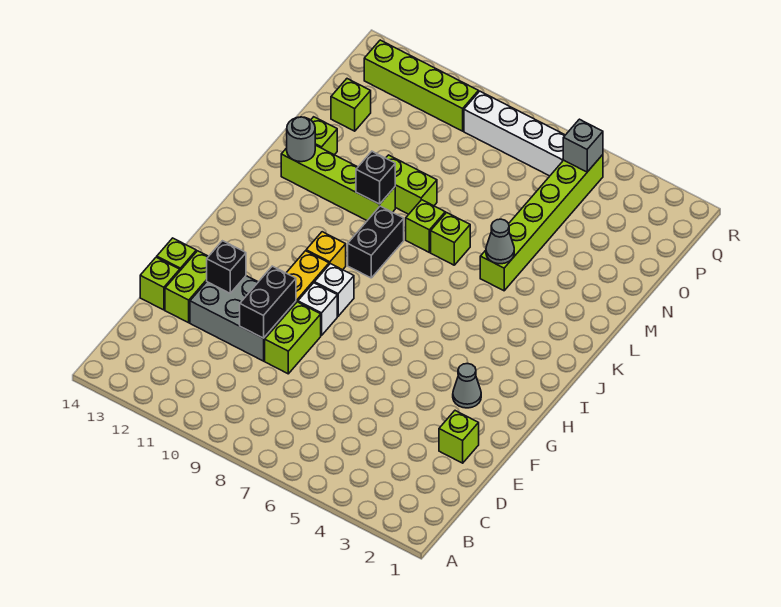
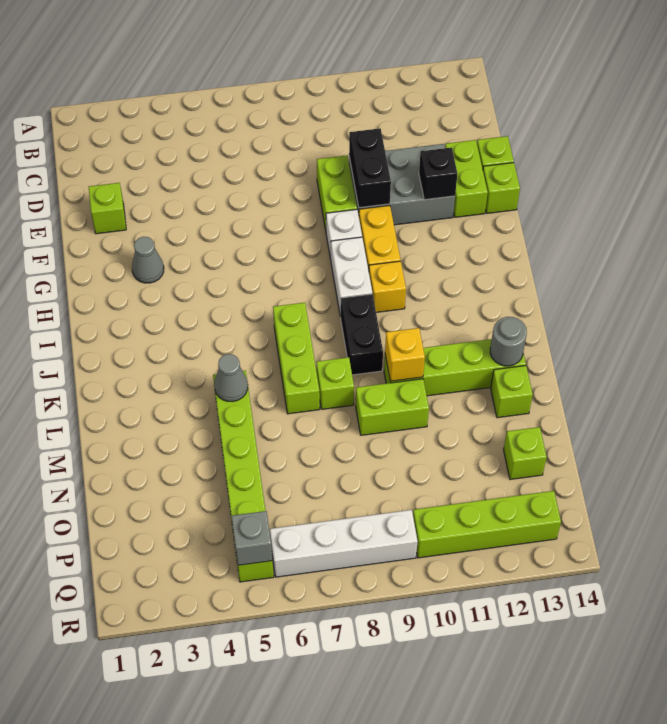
white brick H9 level 1 -> white brick H9:I9 level 1
lime brick L7 level 1 -> lime brick J7:L7 level 1
black brick L10 level 2 -> yellow brick L10 level 2

